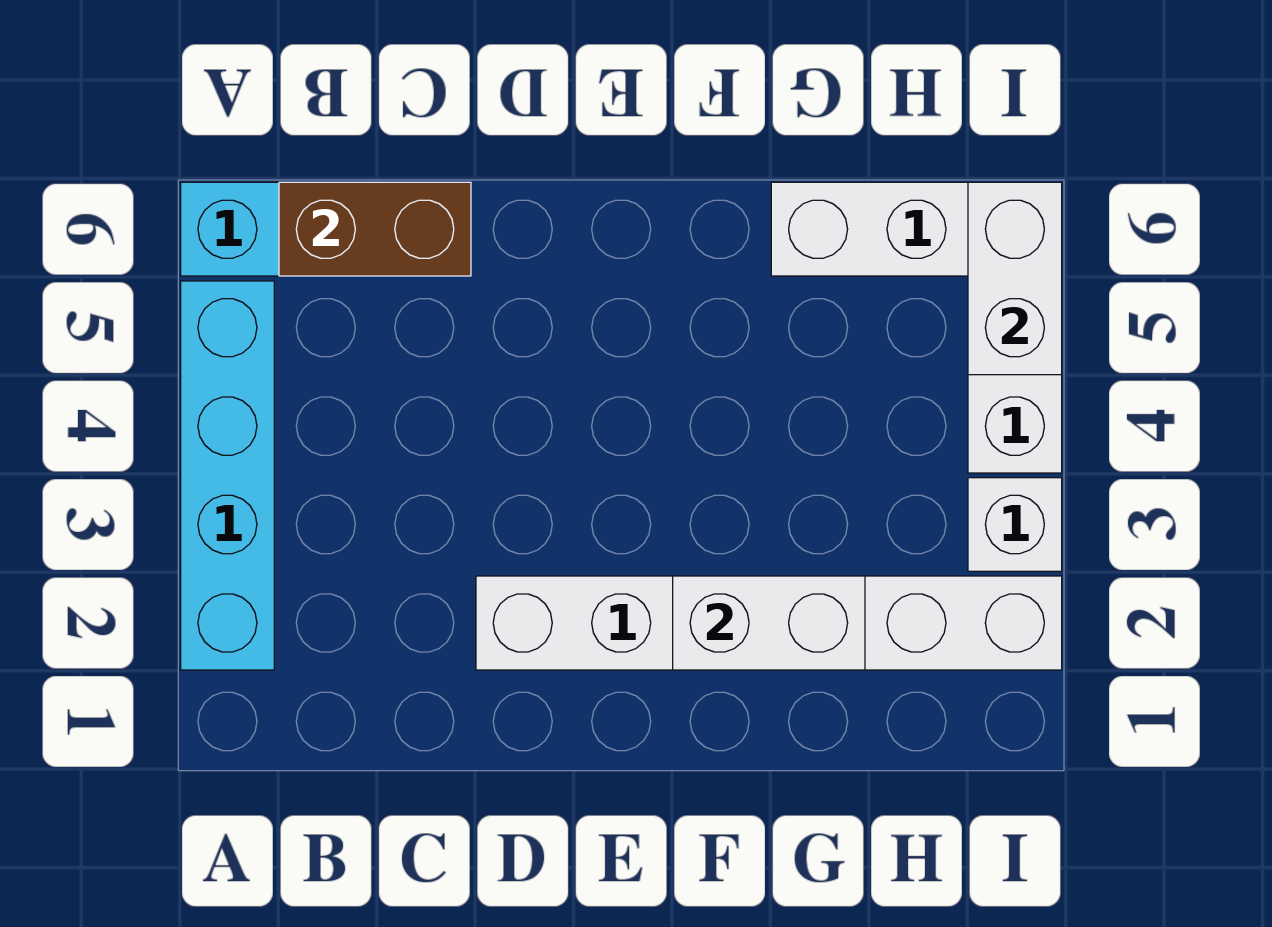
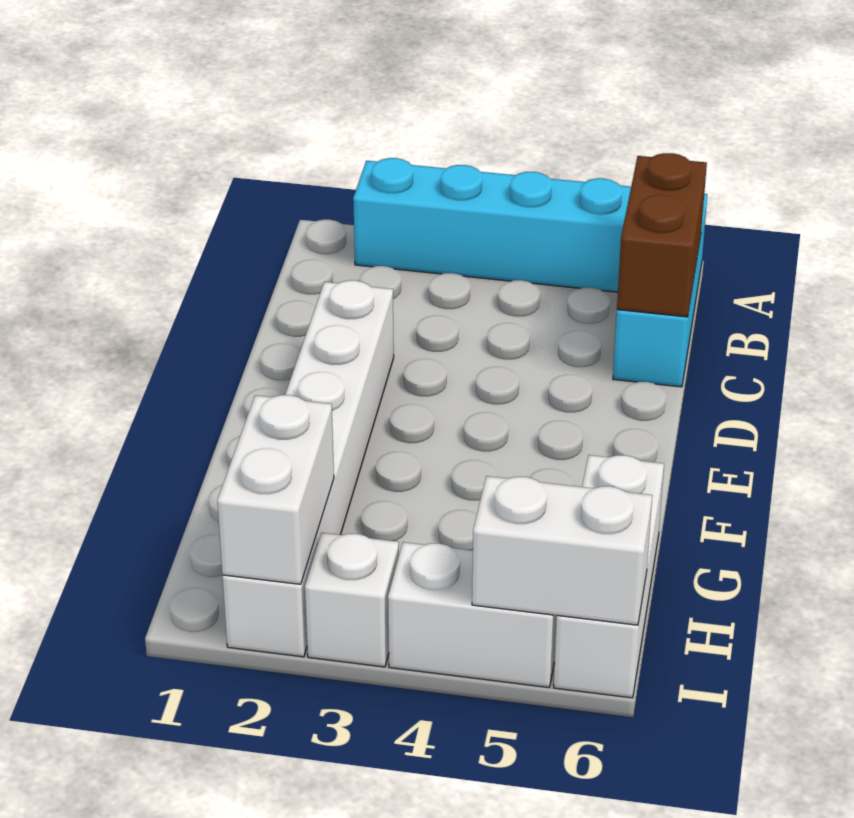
white brick F2:G2 level 2 -> white brick H2:I2 level 2

